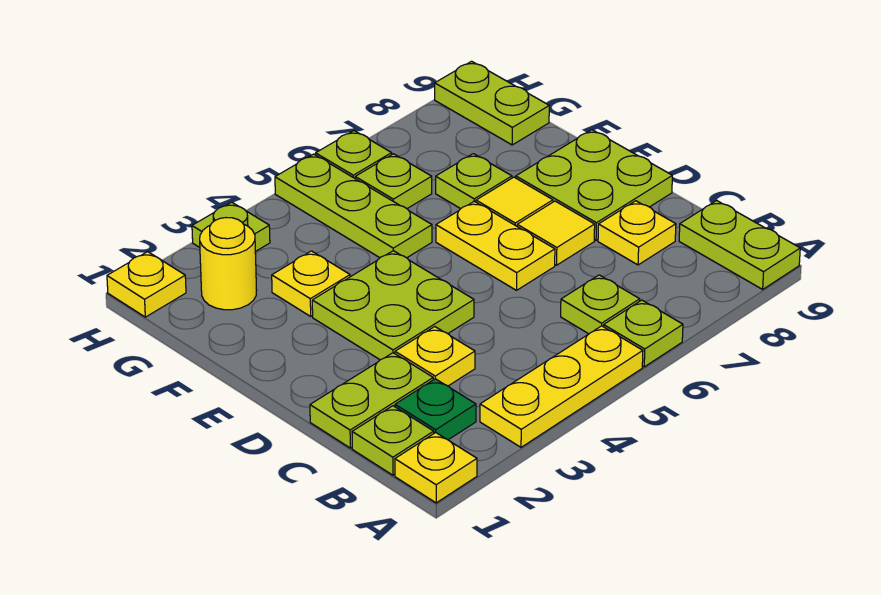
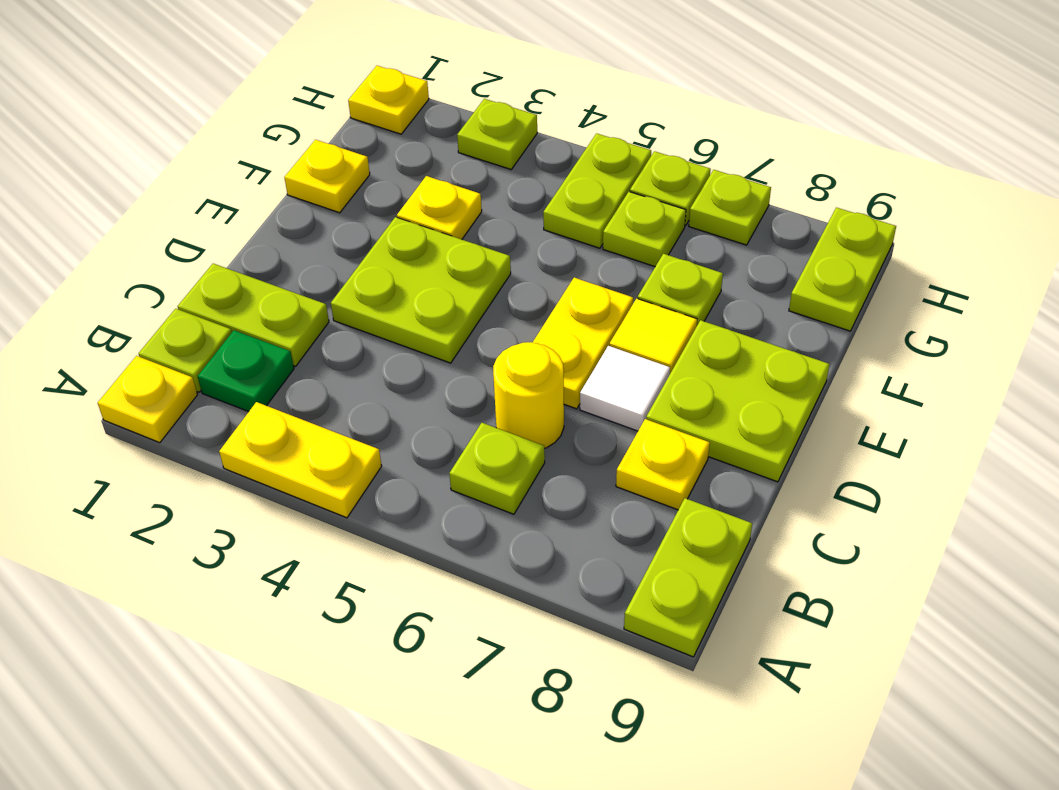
yellow plate A3:A5 level 1 -> yellow plate A3:A4 level 1
lime plate A6 level 1 -> lime plate H7 level 1
yellow plate C3 level 1 -> yellow plate F1 level 1
yellow tile D7 level 1 -> white tile D7 level 1
lime plate F5:H5 level 1 -> lime plate G5:H5 level 1
yellow round brick G2 level 1 -> yellow round brick C6 level 1

